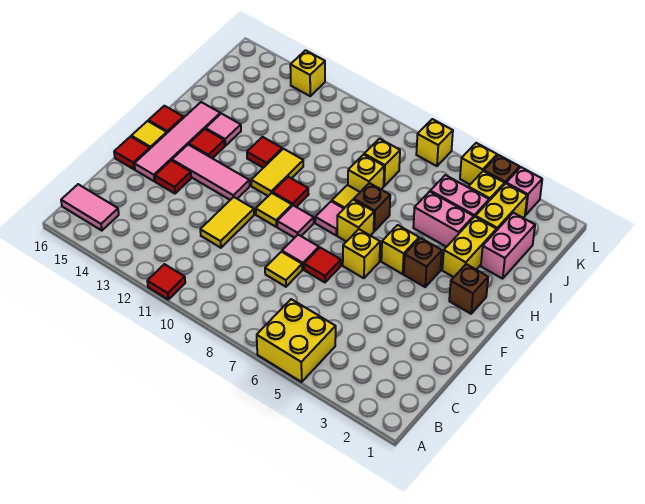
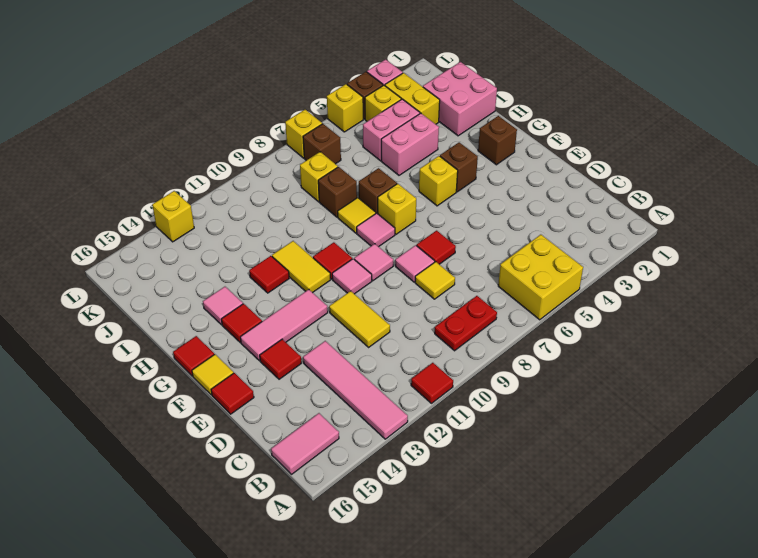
none -> red plate B8:B9 level 1
pink tile E15:H15 level 1 -> pink tile A13:D13 level 1
yellow brick F6 level 1 -> none
yellow tile F10 level 1 -> pink tile F10 level 1
yellow brick H3:I3 level 1 -> none
pink brick I2:J2 level 1 -> pink brick I1:J2 level 1
yellow brick I8 level 1 -> brown brick I8 level 1
none -> brown brick K7 level 1

